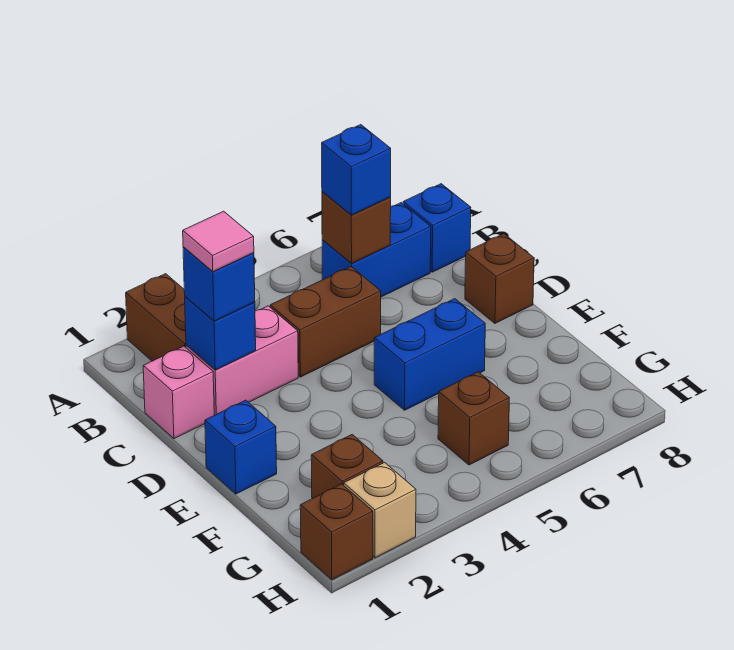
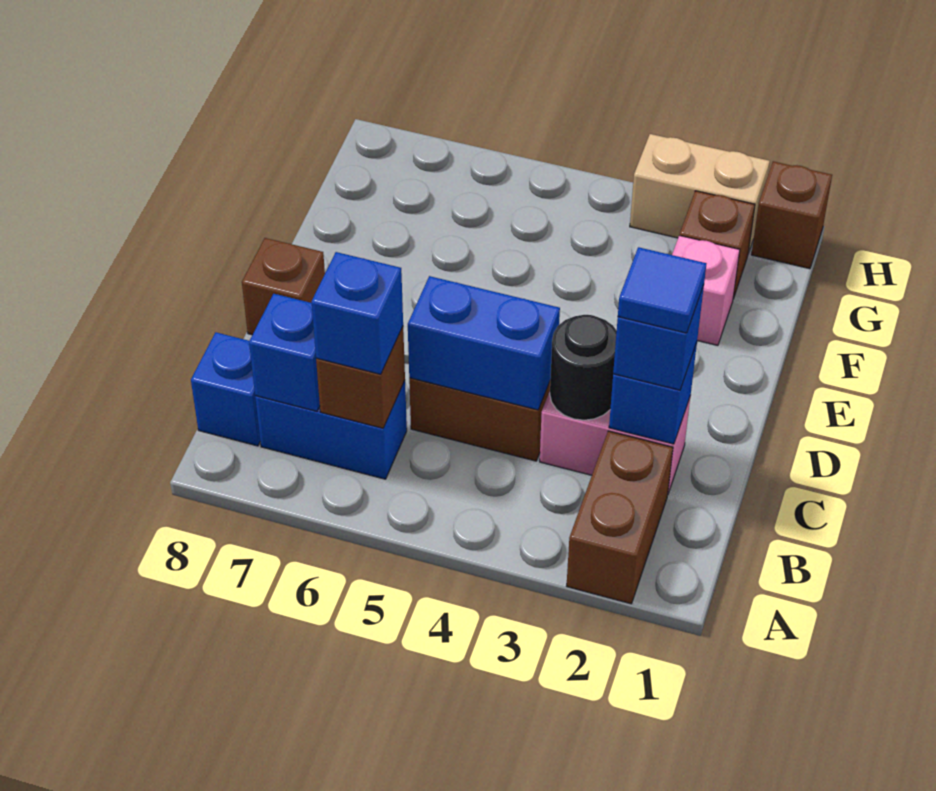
pink brick C1 level 1 -> pink brick F2 level 1
pink tile C2 level 4 -> blue tile C2 level 4
none -> black round brick C3 level 2
blue brick E1 level 1 -> blue brick B7 level 2
blue brick E5:E6 level 1 -> blue brick C4:C5 level 2
brown brick G5 level 1 -> none
tan brick H2 level 1 -> tan brick H2:H3 level 1

